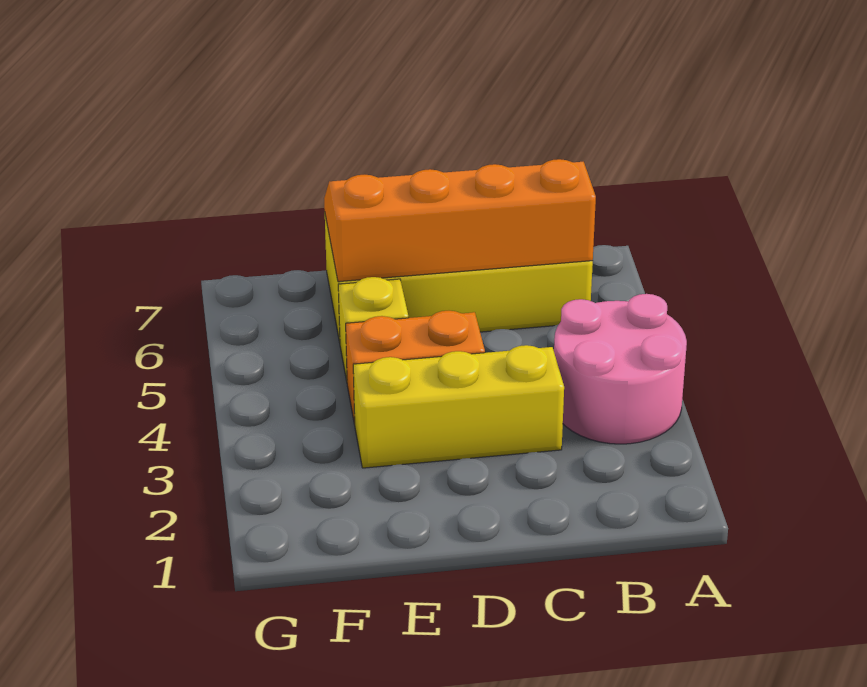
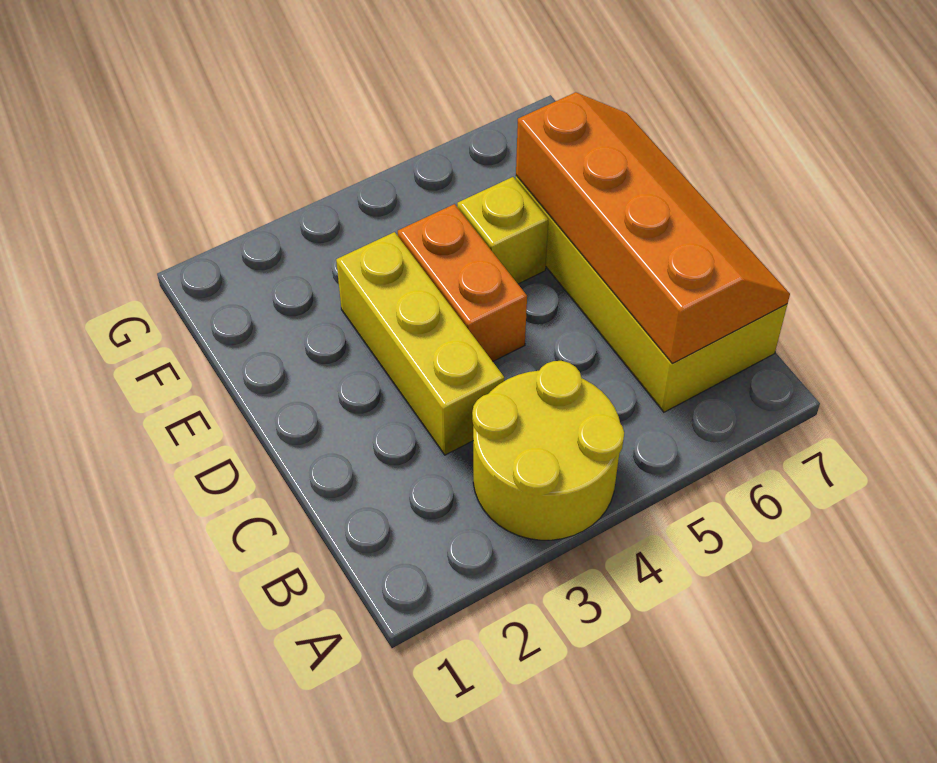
pink round brick A3:B4 level 1 -> yellow round brick A3:B4 level 1

